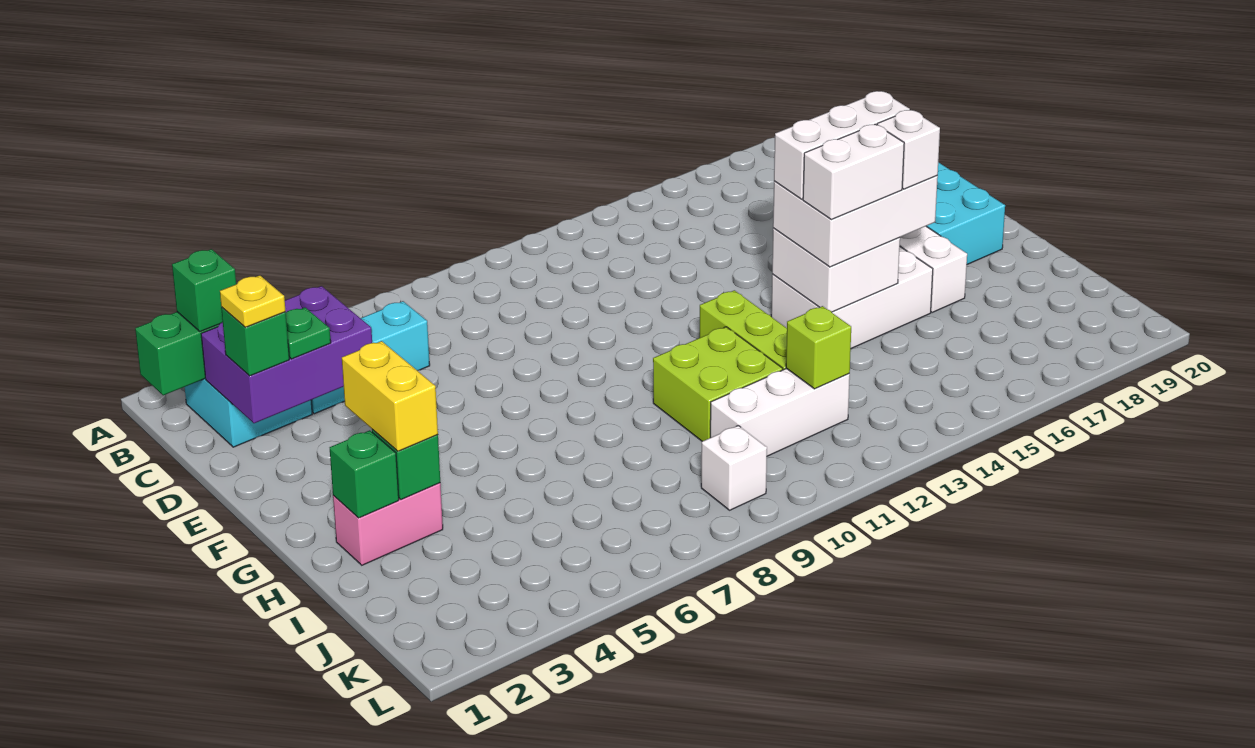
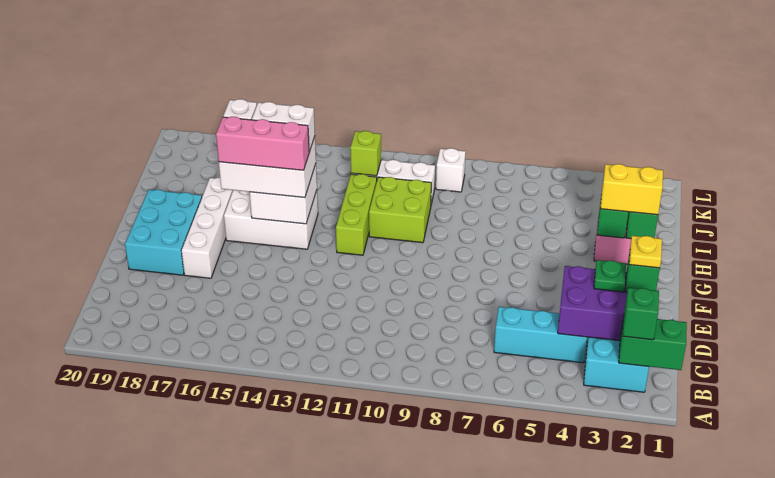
yellow brick G3:H3 level 3 -> yellow brick H2:H3 level 3
white brick G14:G16 level 4 -> pink brick G14:G16 level 4

